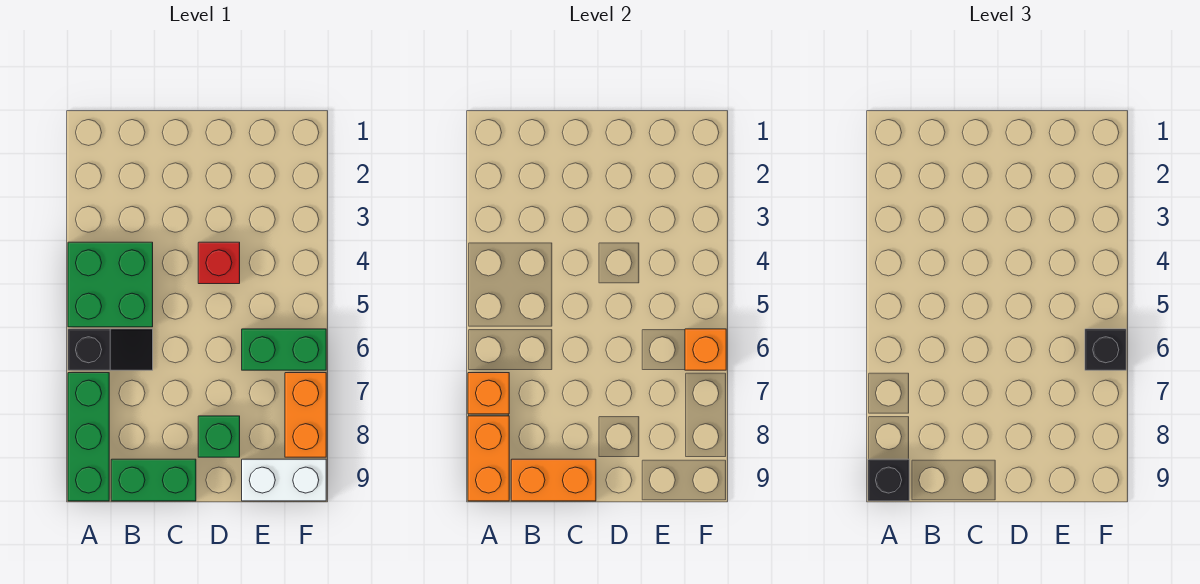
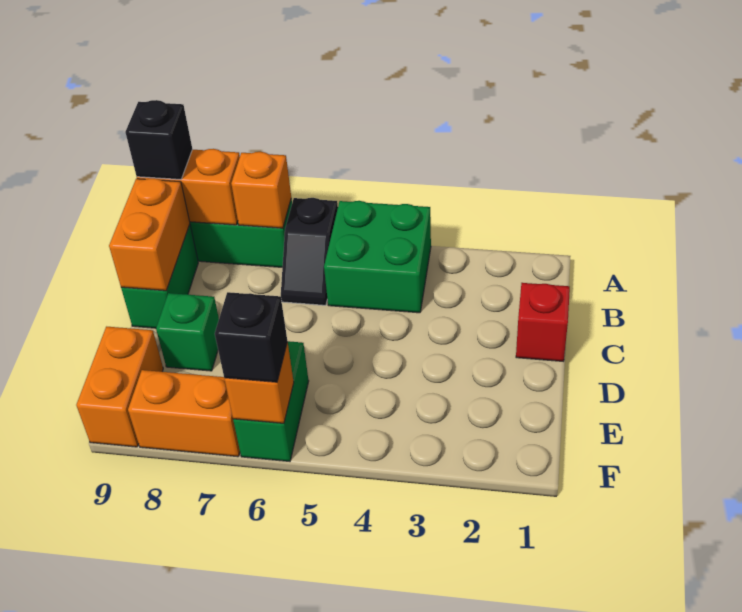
red brick D4 level 1 -> red brick C1 level 1
white brick E9:F9 level 1 -> orange brick E9:F9 level 1

